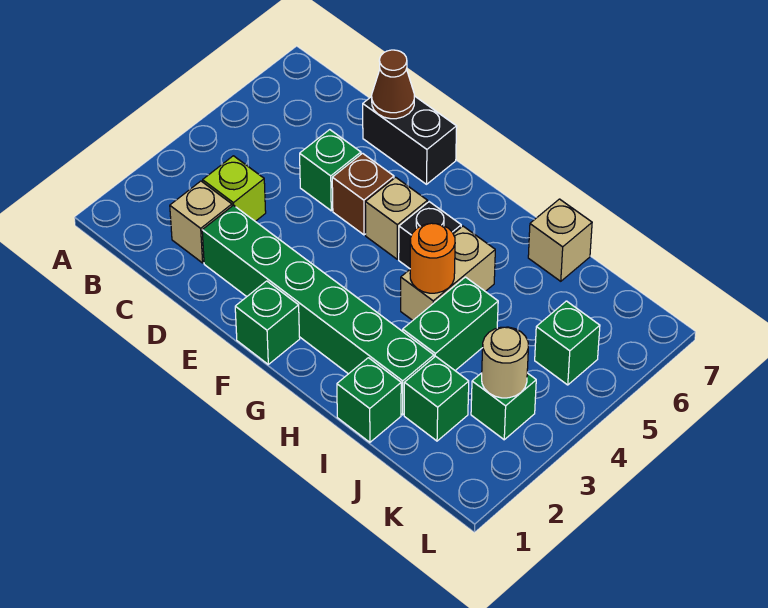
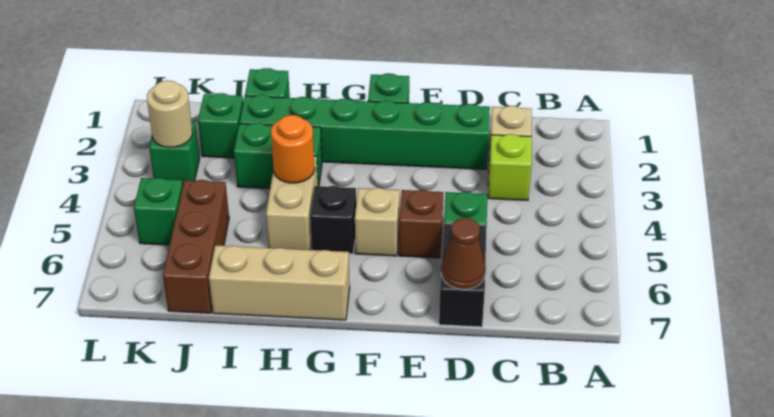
black brick D7:E7 level 1 -> black brick D6:D7 level 1
green brick I3:I4 level 1 -> green brick H3:I3 level 1
tan brick I7 level 1 -> tan brick G7:I7 level 1
none -> brown brick J5:J7 level 1

